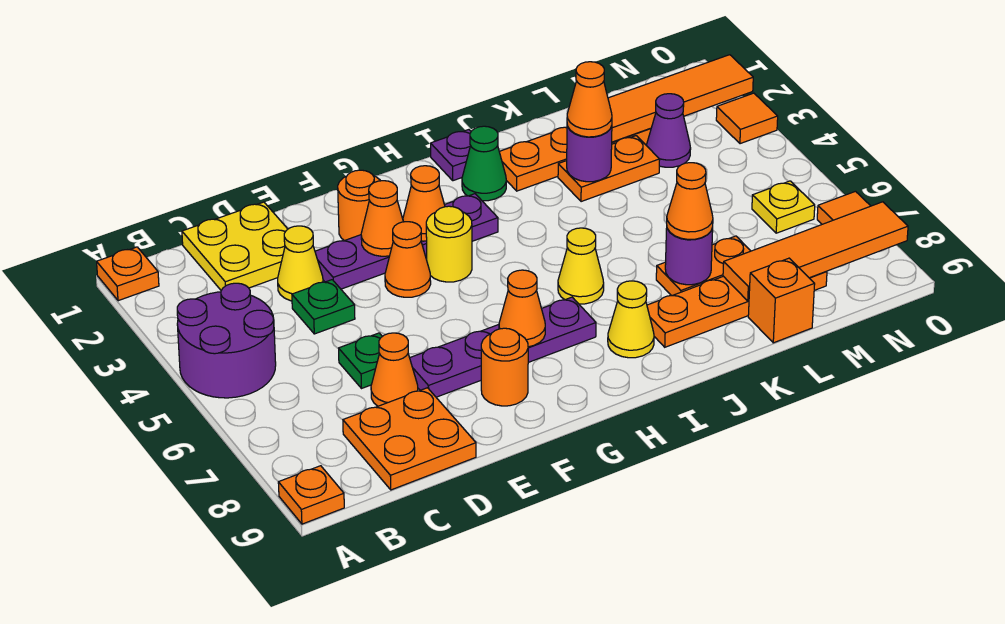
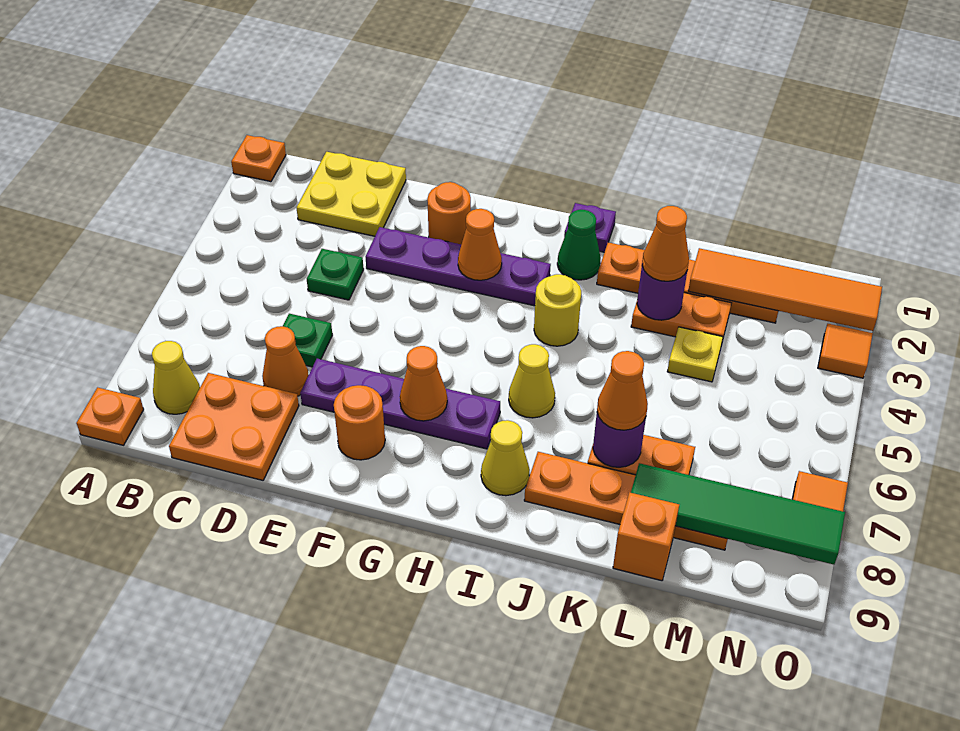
purple round brick A4:B5 level 1 -> none
yellow cone D3 level 1 -> yellow cone B8 level 1
orange cone F3 level 2 -> none
orange cone F4 level 1 -> none
yellow round brick G4 level 1 -> yellow round brick I4 level 1
orange tile L8:O8 level 2 -> green tile L8:O8 level 2
purple cone M3 level 1 -> none
yellow plate N6 level 1 -> yellow plate L4 level 1

